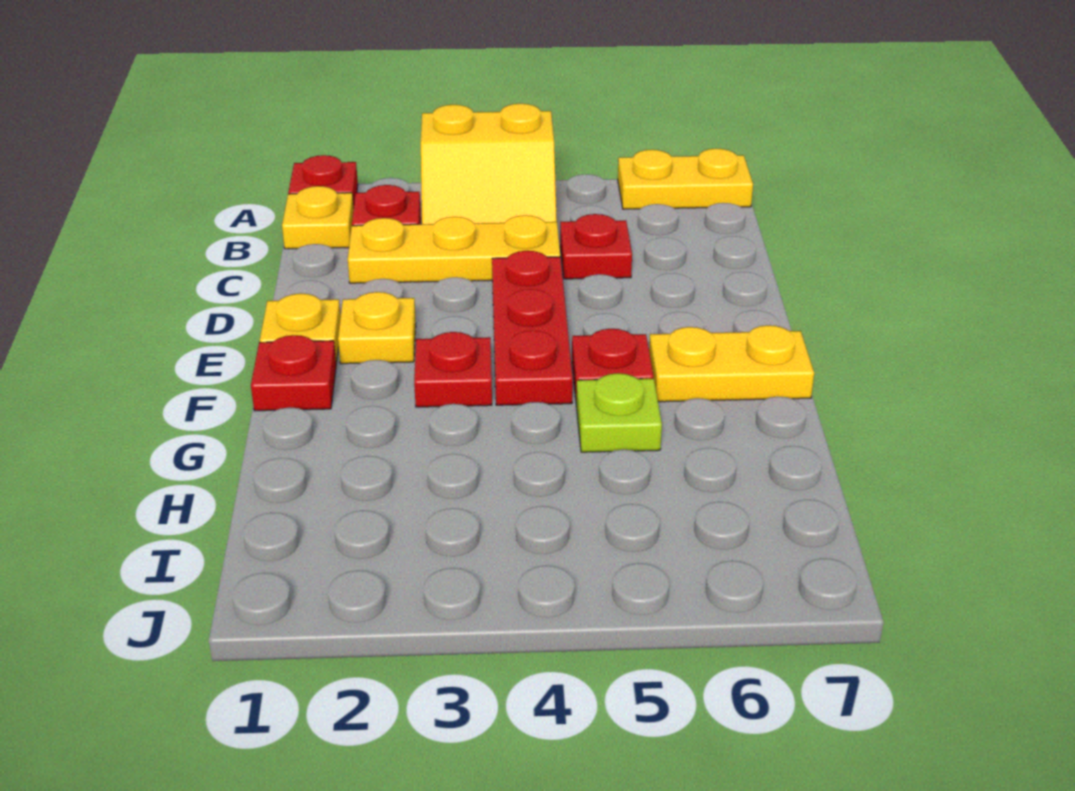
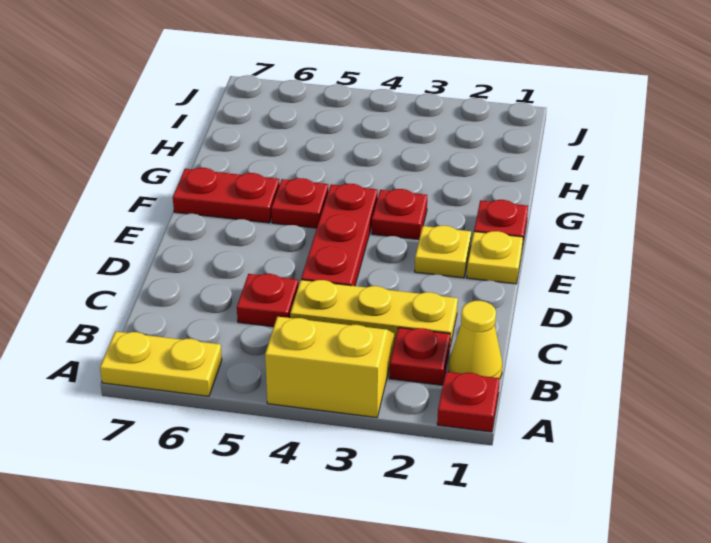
yellow plate B1 level 1 -> yellow cone B1 level 1
yellow plate F6:F7 level 1 -> red plate F6:F7 level 1
lime plate G5 level 1 -> none

